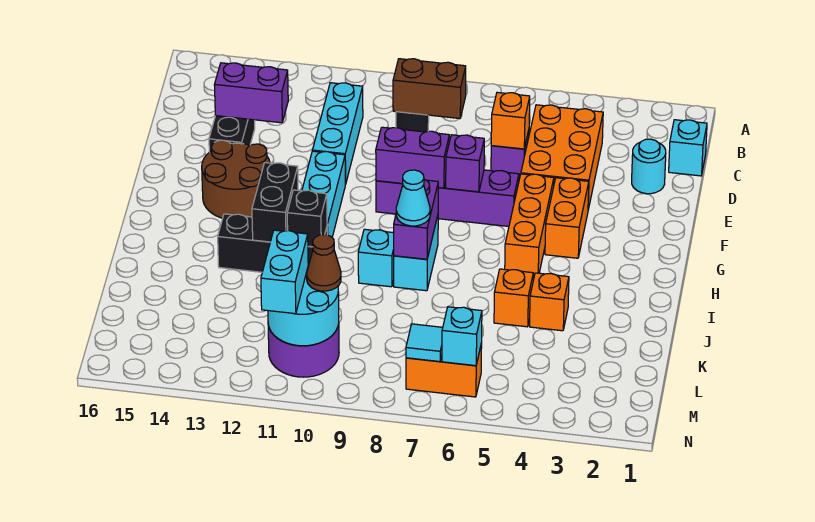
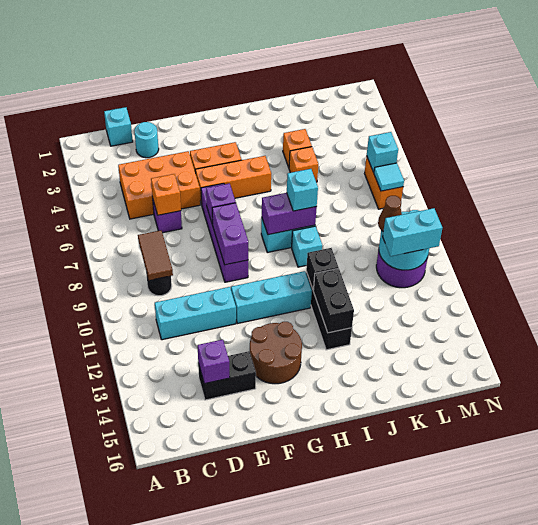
brown brick C8:C9 level 2 -> brown tile C8:C9 level 2
purple brick D13:D14 level 2 -> purple brick D14 level 2
black brick H12:I12 level 2 -> black brick I12:I13 level 2
cyan cone I8 level 3 -> cyan brick I8 level 3

